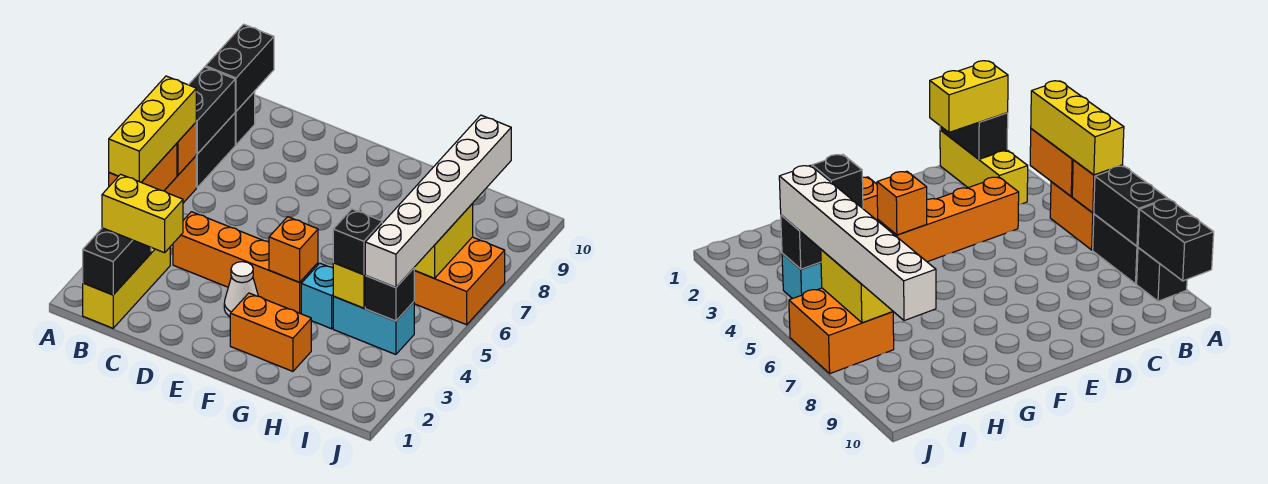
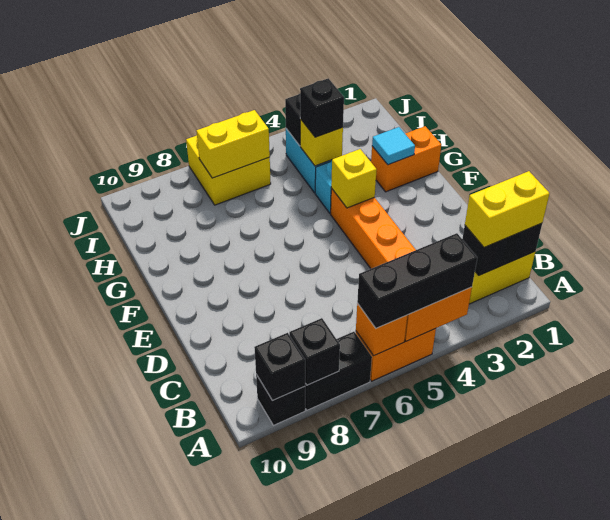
yellow brick A4:A6 level 3 -> black brick A4:A6 level 3
black brick A7:A8 level 2 -> black brick A8 level 2
black brick A9:A10 level 2 -> black brick A9 level 2
yellow brick B2:C2 level 3 -> yellow brick B1:B2 level 3
white cone E3 level 1 -> none
orange brick F2:G2 level 1 -> orange brick G1:G2 level 1
orange brick F4 level 2 -> yellow brick F4 level 2
none -> cyan tile G2 level 2
white brick I4:I9 level 3 -> none
orange brick I6:J7 level 1 -> yellow brick I6:J7 level 1

